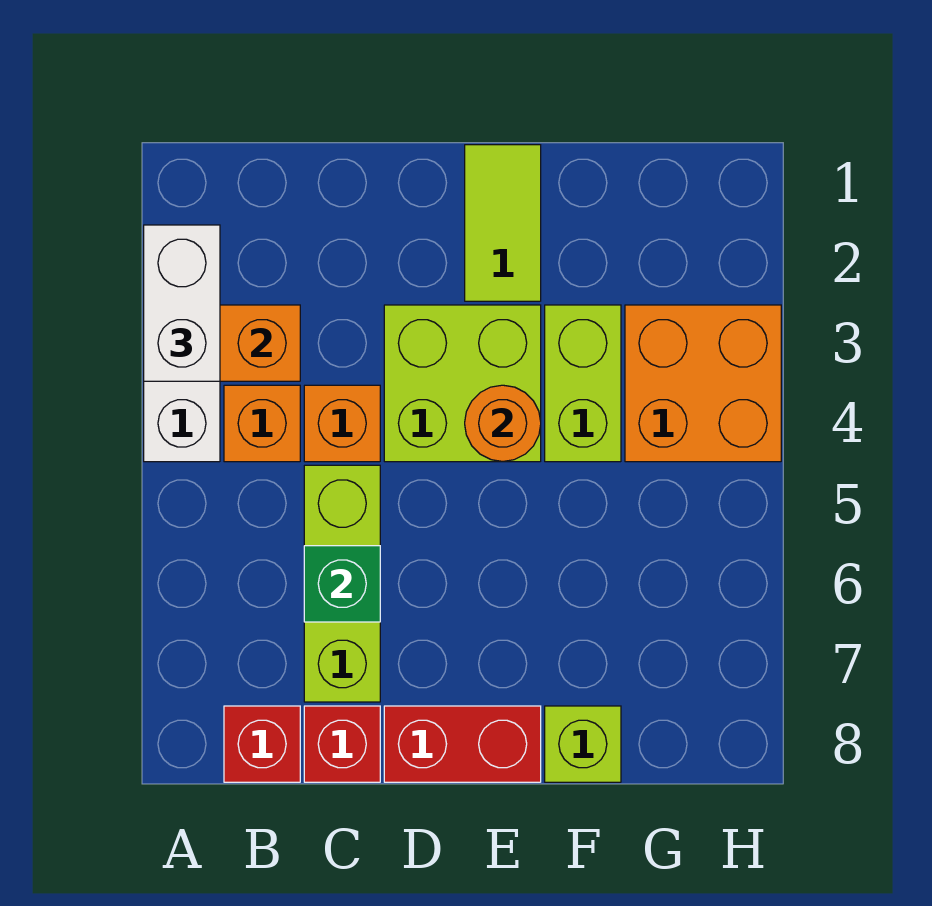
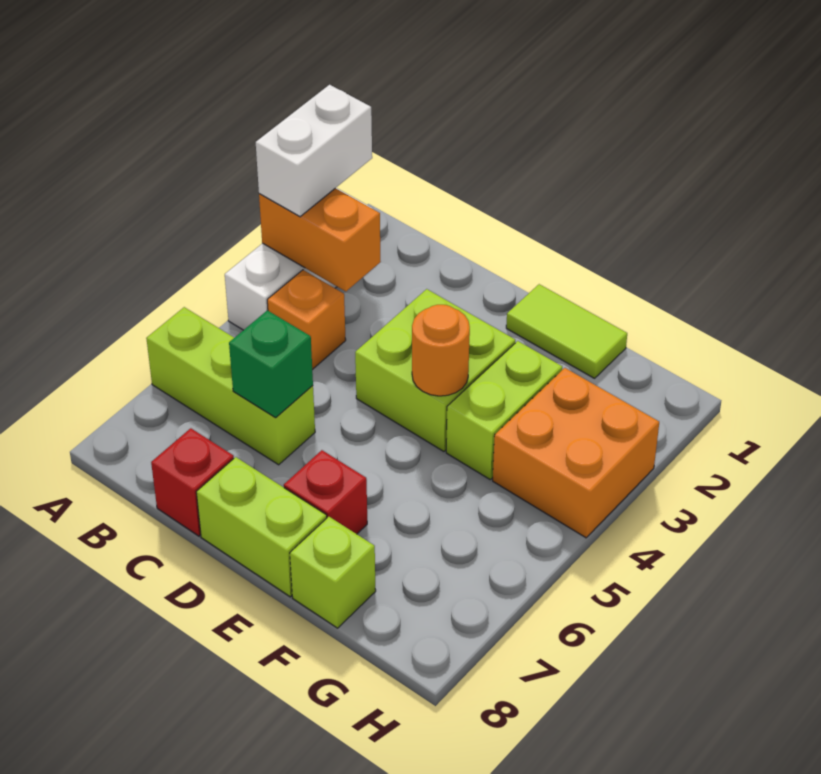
red brick B8 level 1 -> red brick E7 level 1
orange brick C4 level 1 -> none
lime brick C5:C7 level 1 -> lime brick A6:C6 level 1
red brick D8:E8 level 1 -> lime brick D8:E8 level 1
lime tile E1:E2 level 1 -> lime tile E1:F1 level 1

